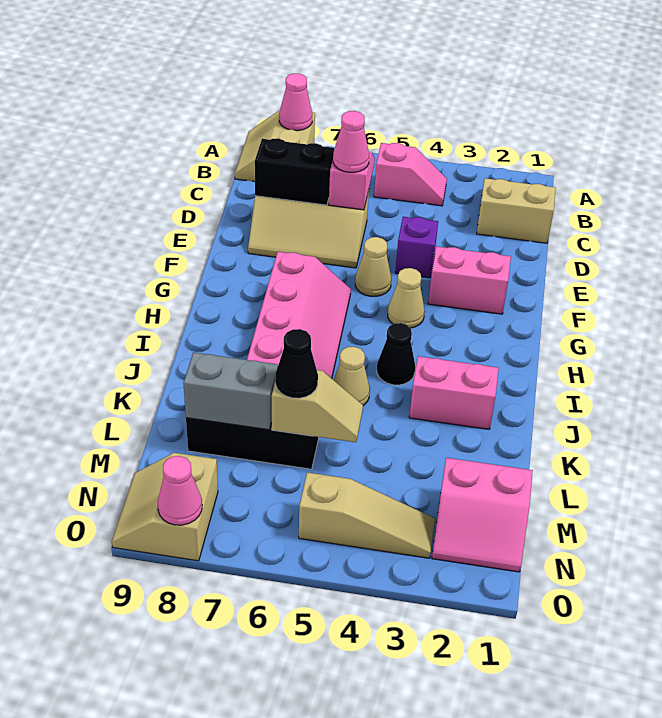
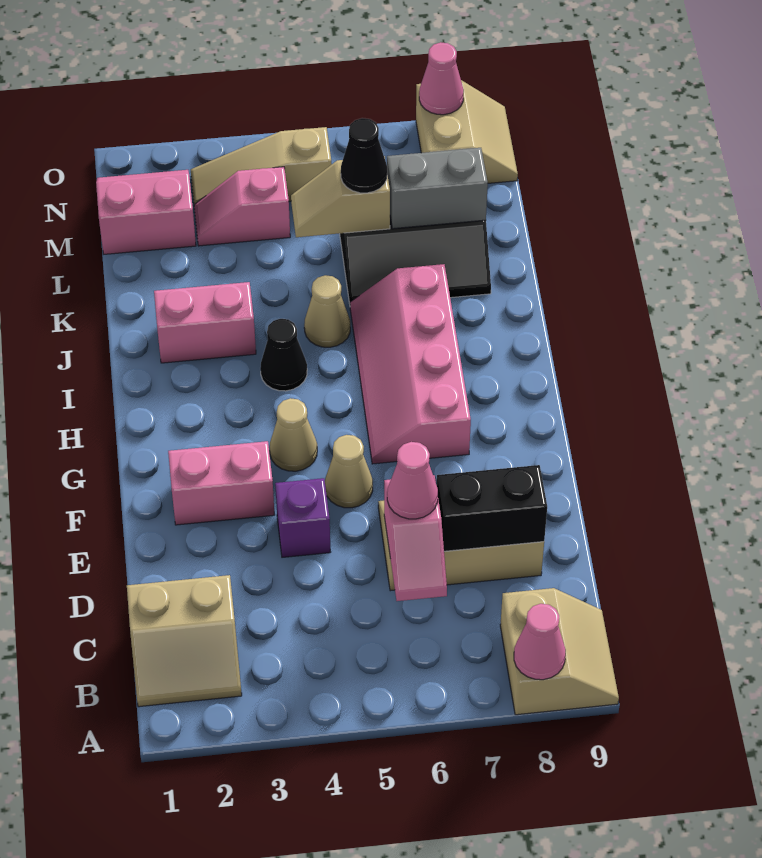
pink slope B4:B5 level 1 top 5 -> pink slope M3:M4 level 1 top 4

